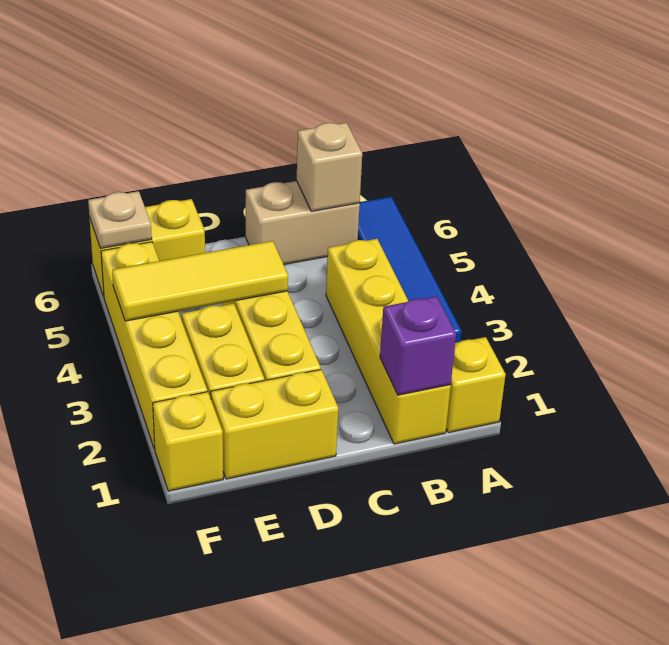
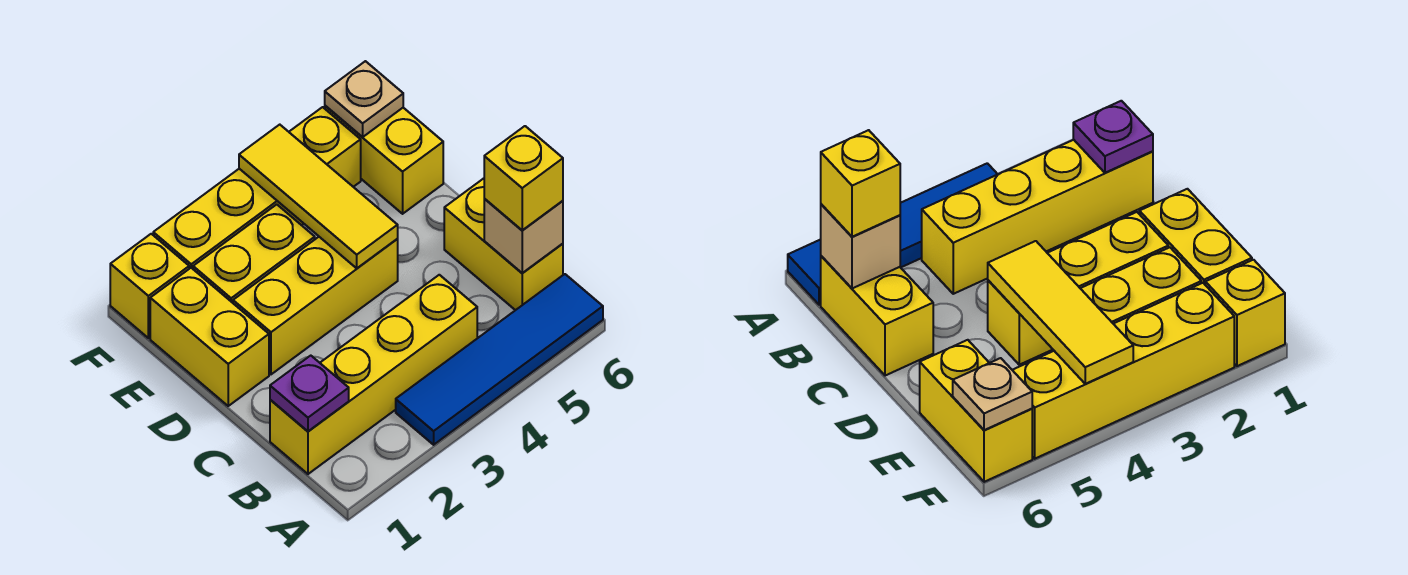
yellow brick A1 level 1 -> yellow brick B6 level 3
purple brick B1 level 2 -> purple plate B1 level 2
tan brick B6:C6 level 1 -> yellow brick B6:C6 level 1

